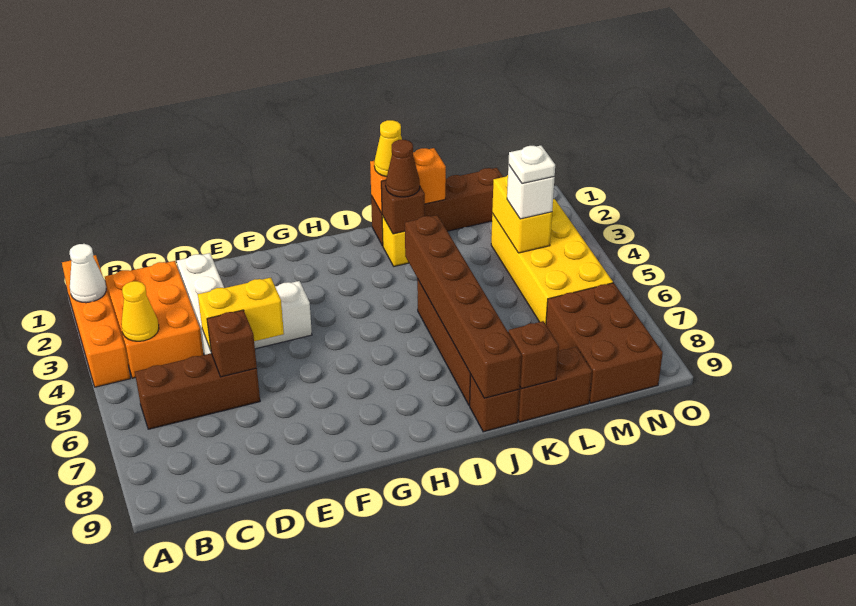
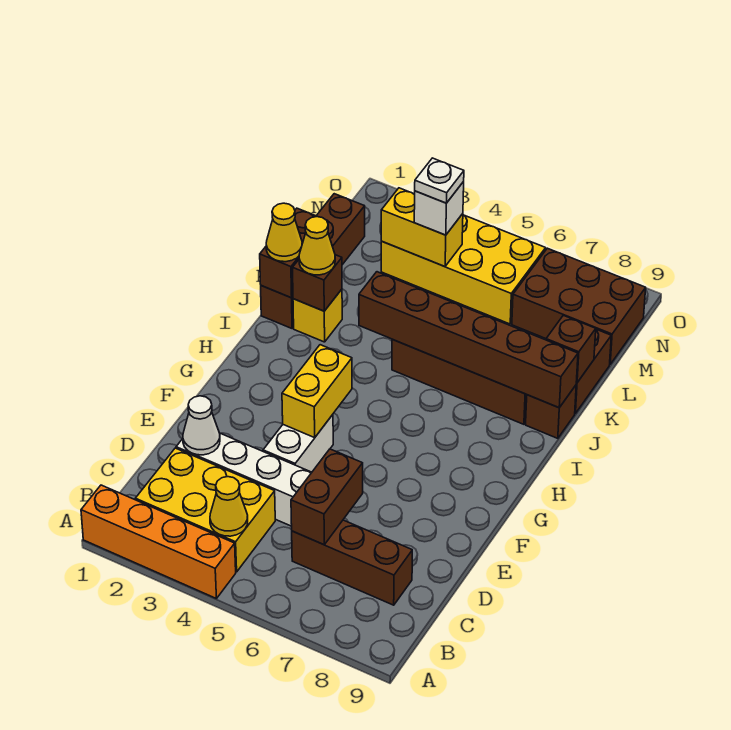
white cone A2 level 2 -> white cone D2 level 2
orange brick B2:C4 level 1 -> yellow brick B2:C4 level 1
brown brick B6:D6 level 1 -> brown brick C6:C8 level 1
yellow brick D5:E5 level 2 -> yellow brick F4:G4 level 2
brown brick D6 level 2 -> brown brick C6:D6 level 2
orange brick J1:K1 level 2 -> brown brick J1:K1 level 2
brown cone J2 level 3 -> yellow cone J2 level 3

